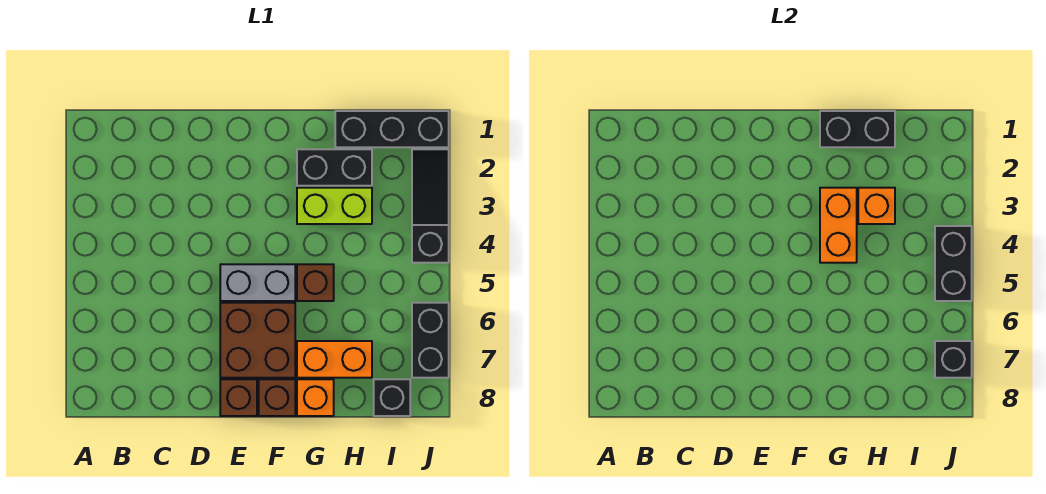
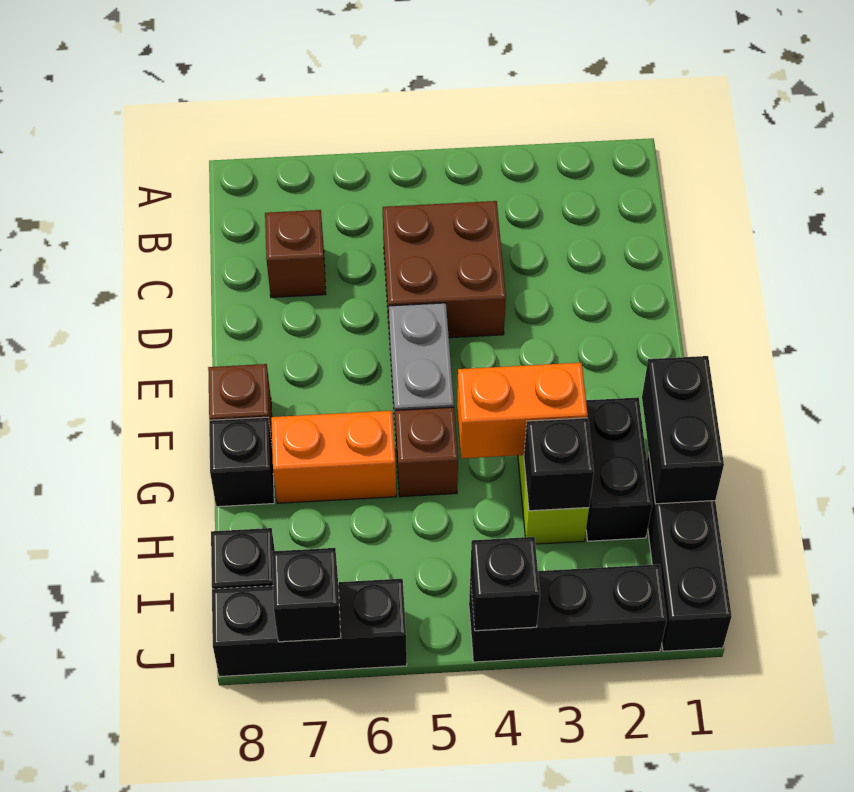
brown brick E6:F7 level 1 -> brown brick C4:D5 level 1
brown brick E8 level 1 -> brown brick C7 level 1
orange brick G7:H7 level 1 -> orange brick G6:G7 level 1
orange brick G8 level 1 -> black brick G8 level 1
orange brick H3 level 2 -> black brick H3 level 2
black slope J2:J4 level 1 top 4 -> black brick J2:J4 level 1
black brick J4:J5 level 2 -> black brick J4 level 2
black brick J6:J7 level 1 -> black brick J6:J8 level 1

